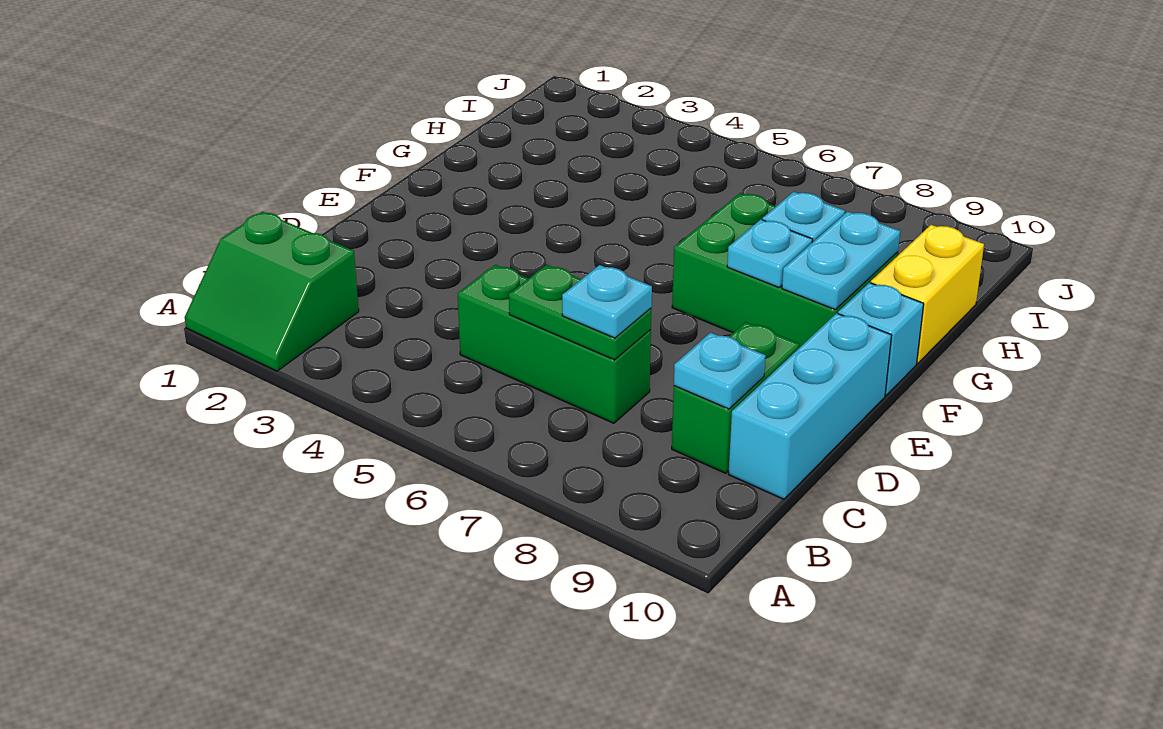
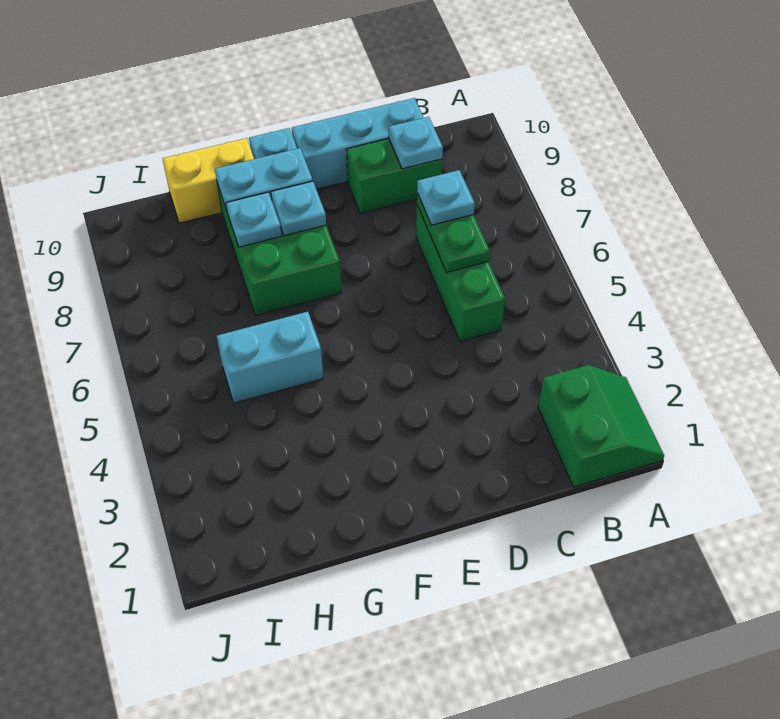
none -> cyan brick G5:H5 level 1

